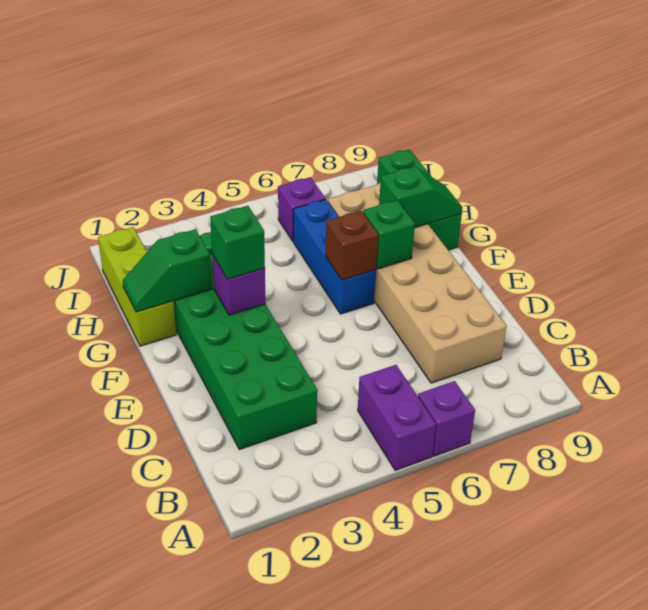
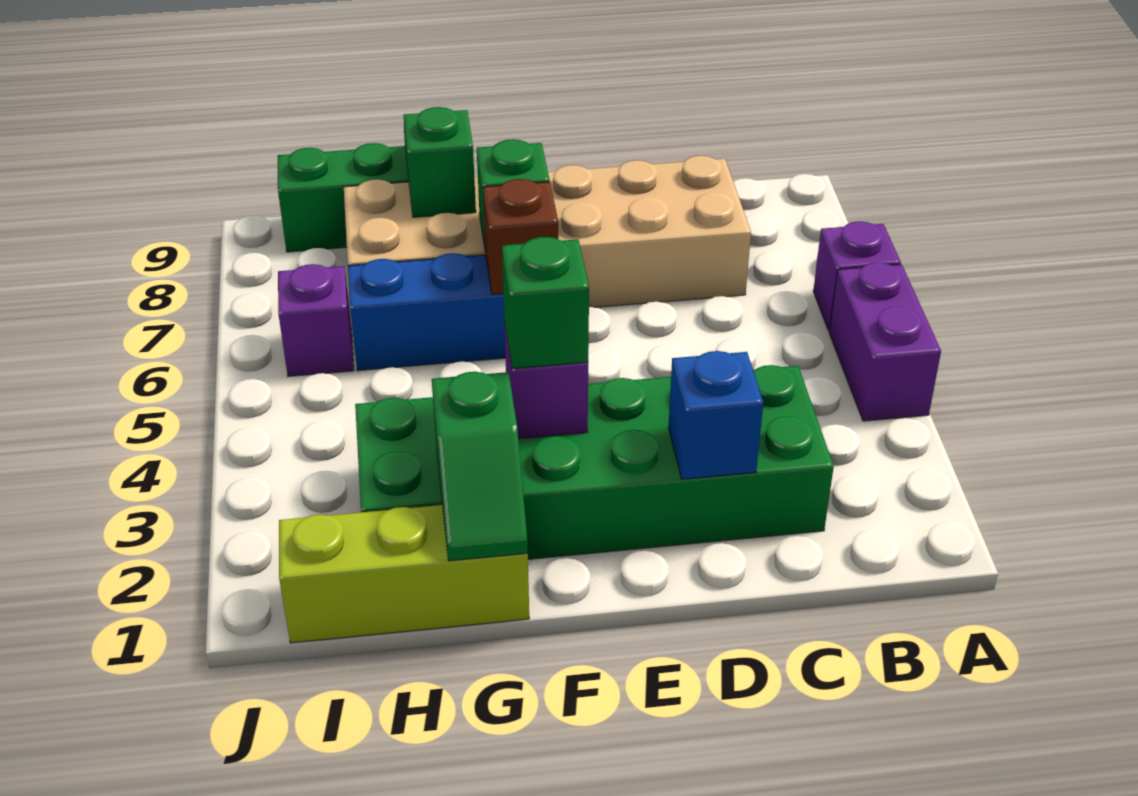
purple brick A5:B5 level 1 -> purple brick A4:A5 level 1
none -> blue brick D2 level 2

